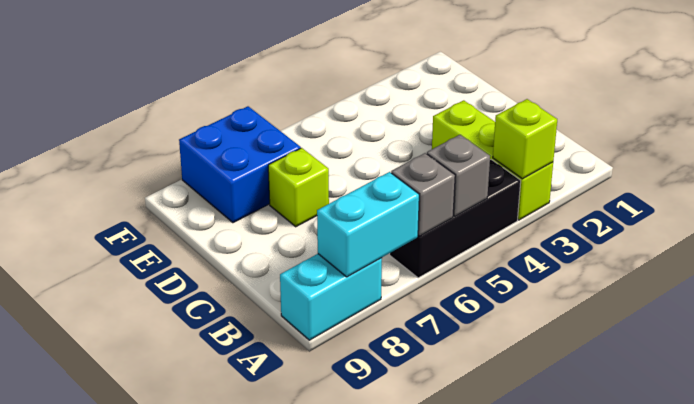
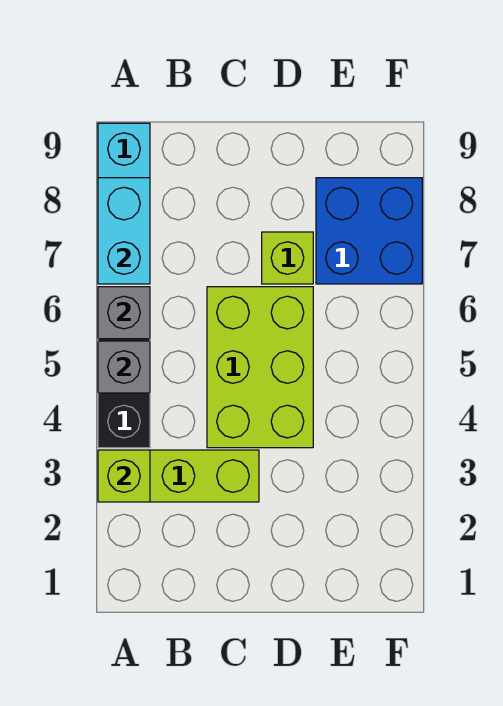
none -> lime brick C4:D6 level 1

